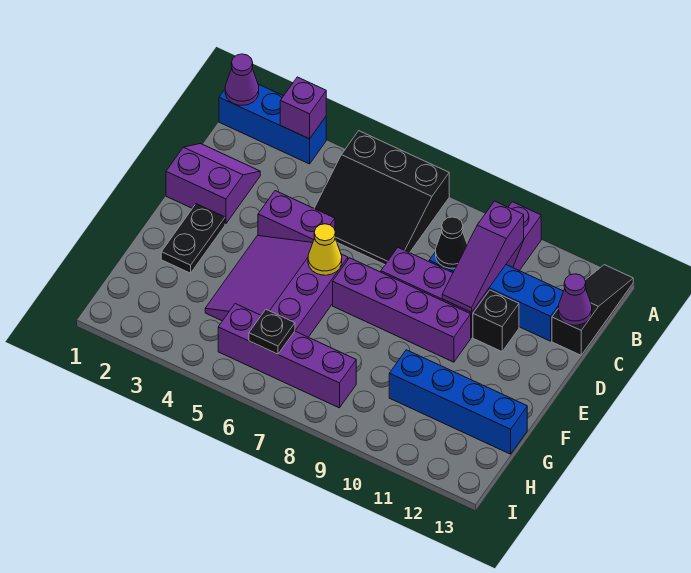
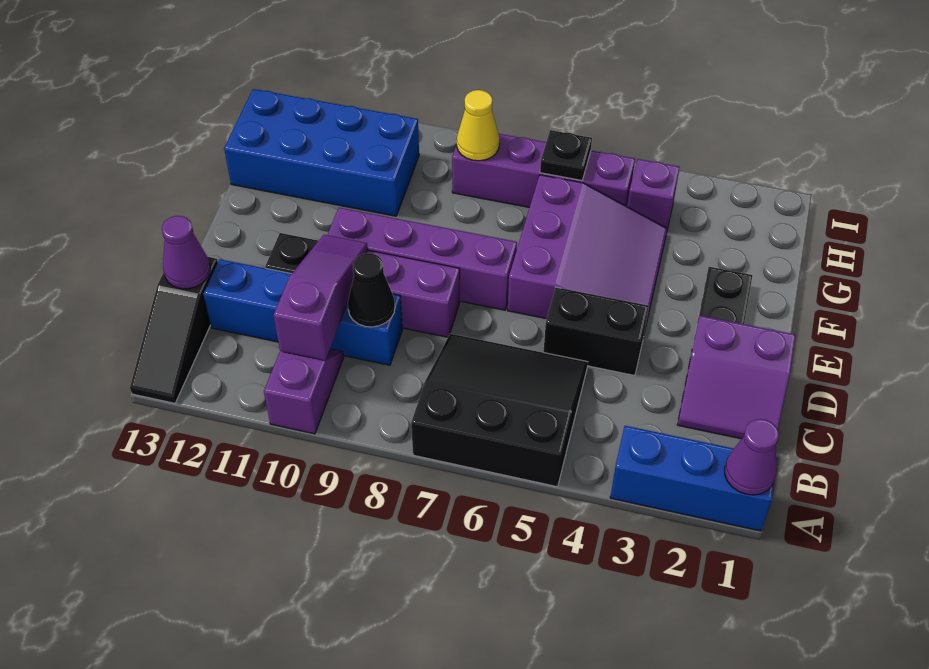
purple brick A3 level 2 -> purple brick H4 level 1
purple brick D4:D5 level 1 -> black brick D4:D5 level 1
yellow cone E6 level 2 -> yellow cone H8 level 2
blue brick G10:G13 level 1 -> blue brick G10:H13 level 1

